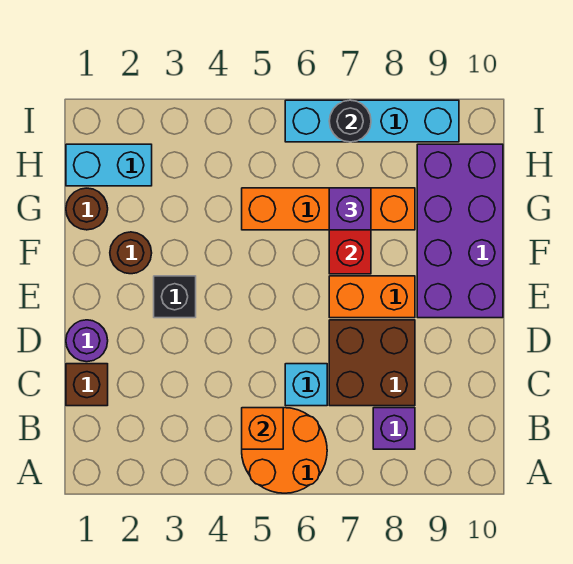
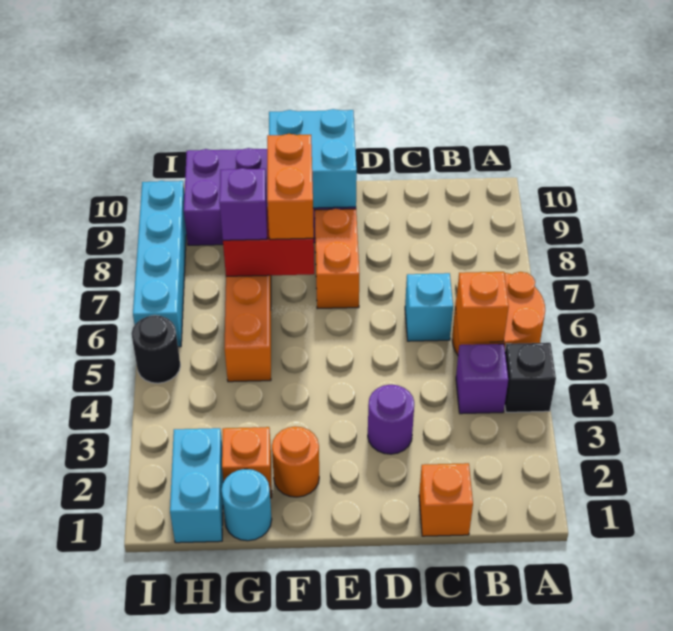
purple brick B8 level 1 -> purple brick B4 level 1
brown brick C1 level 1 -> orange brick C1 level 1
brown brick C7:D8 level 1 -> none
purple round brick D1 level 1 -> purple round brick D3 level 1
black brick E3 level 1 -> black brick A4 level 1
none -> cyan brick E9:F10 level 2
brown round brick F2 level 1 -> orange round brick F2 level 1
none -> orange brick F7:F8 level 3
brown round brick G1 level 1 -> cyan round brick G1 level 1
none -> orange brick G2 level 1
black round brick I7 level 2 -> black round brick I5 level 1

